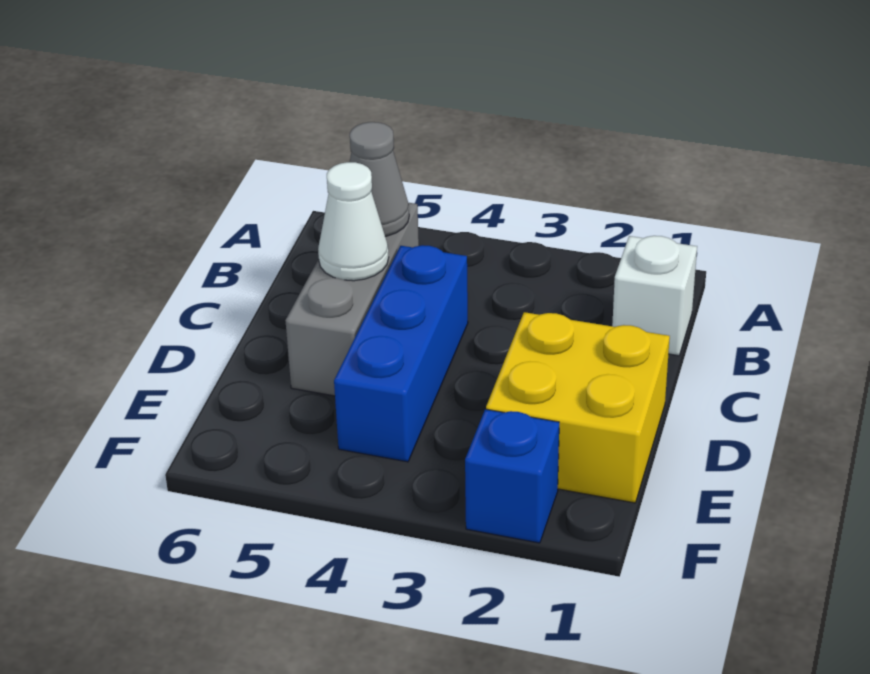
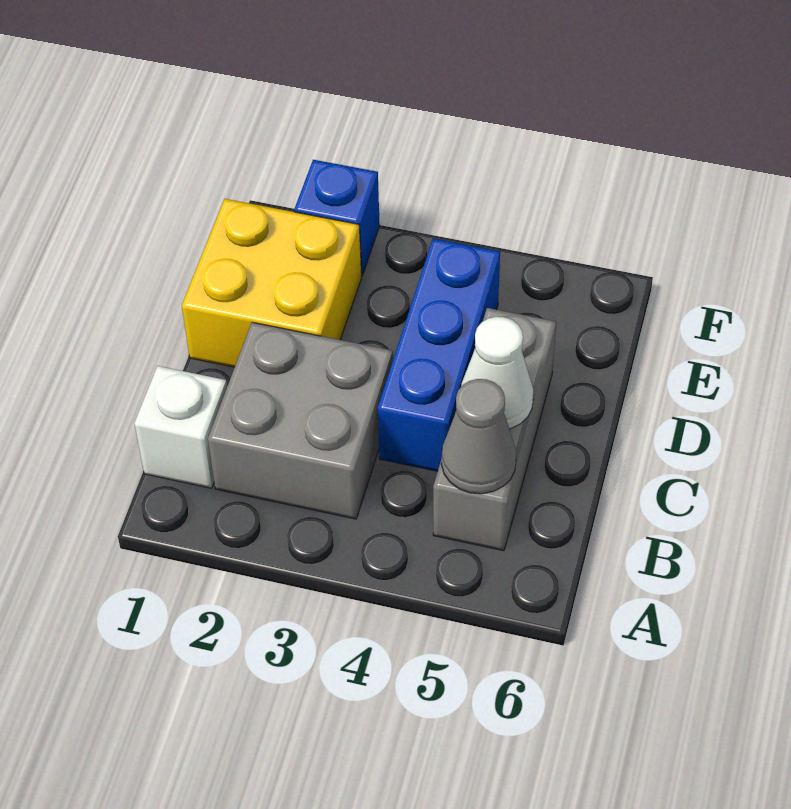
none -> grey brick B2:C3 level 1

